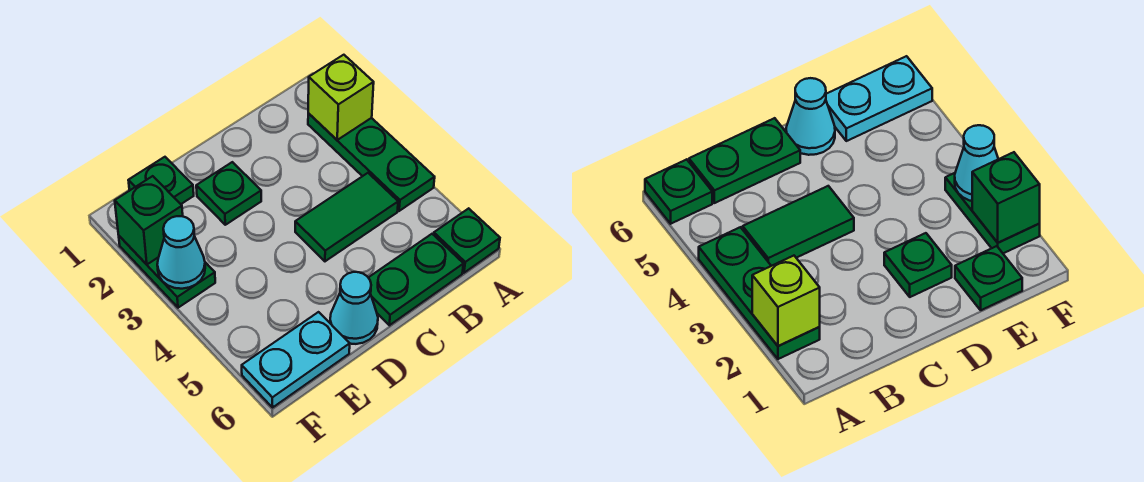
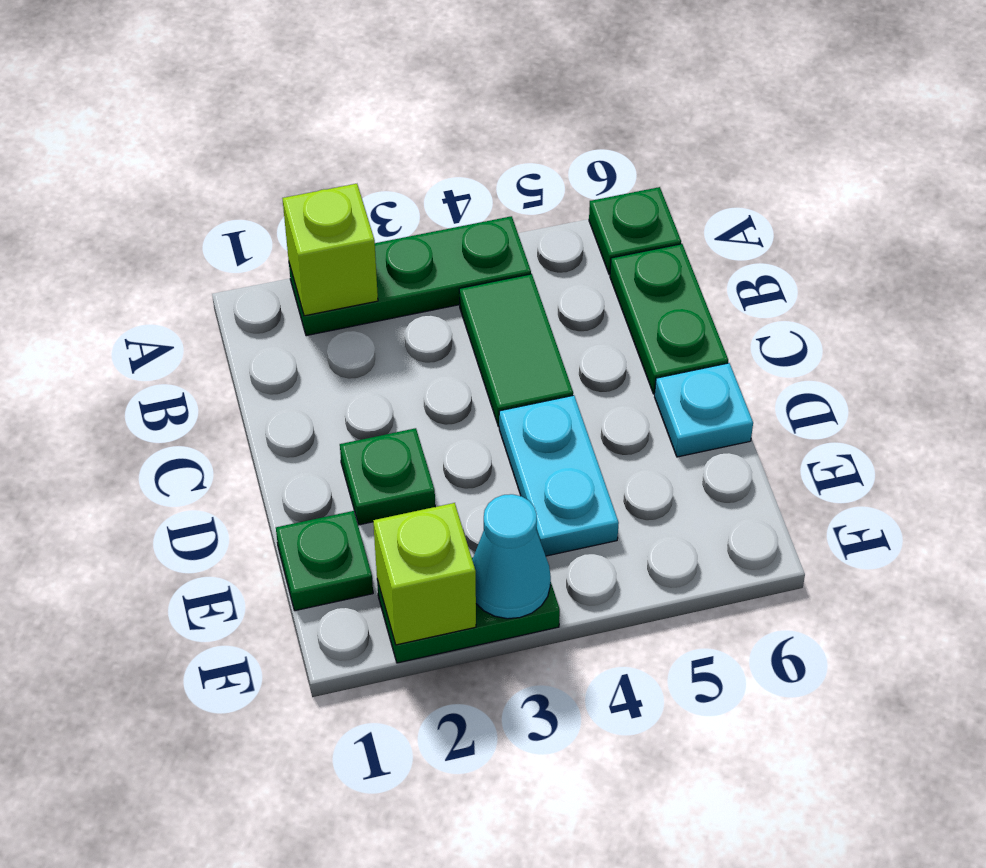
cyan cone D6 level 1 -> cyan plate D6 level 1
cyan plate E6:F6 level 1 -> cyan plate D4:E4 level 1
green brick F2 level 2 -> lime brick F2 level 2

